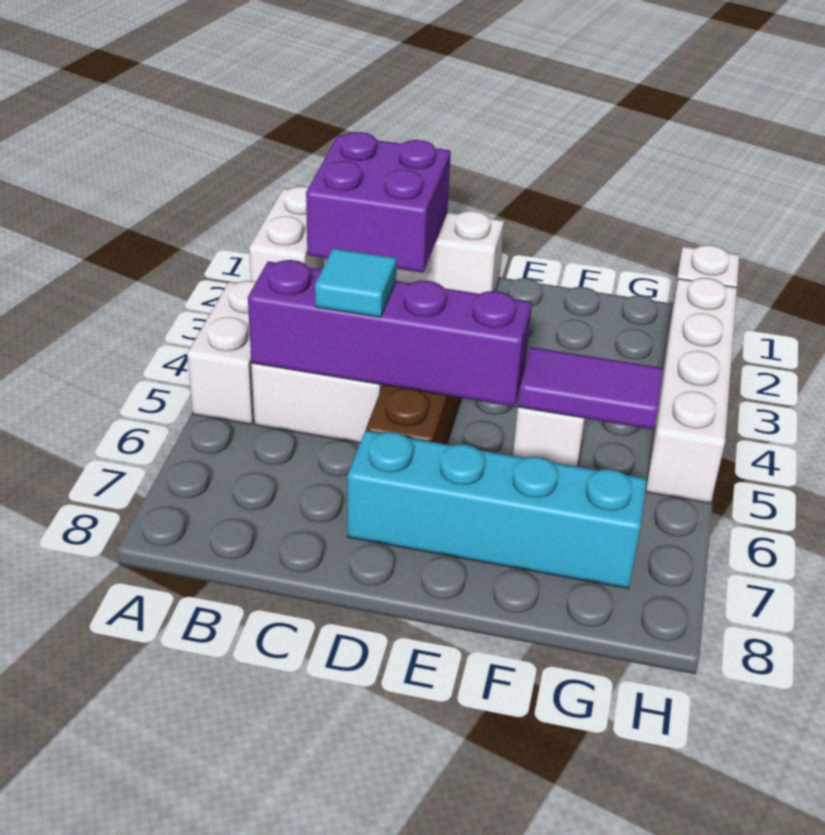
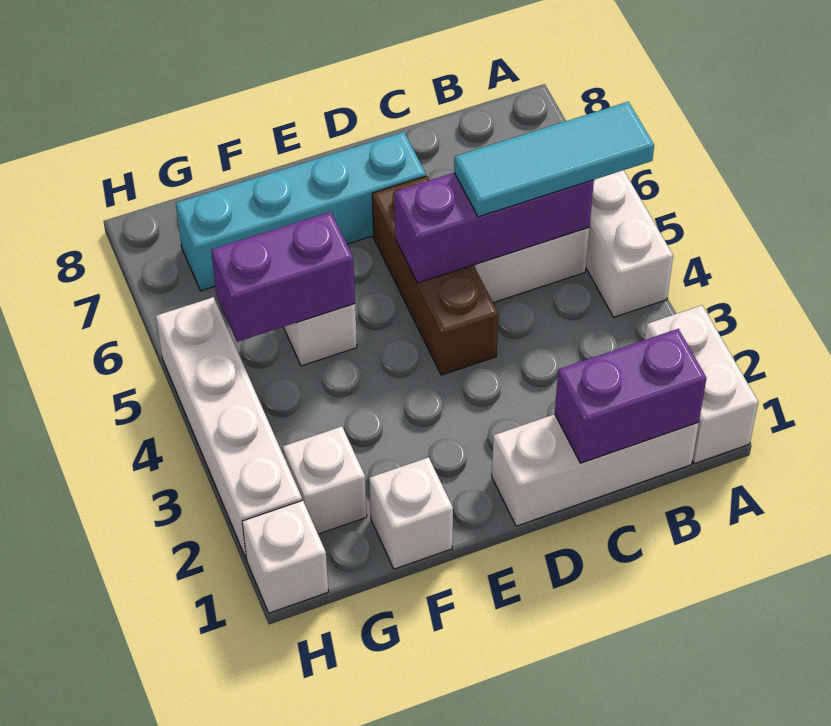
purple brick B1:C2 level 2 -> purple brick B1:C1 level 2
purple brick B5:E5 level 2 -> purple brick B5:D5 level 2
cyan tile C5 level 3 -> cyan tile A5:C5 level 3
none -> white brick F1 level 1
purple tile F5:G5 level 2 -> purple brick F5:G5 level 2
none -> white brick G2 level 1

